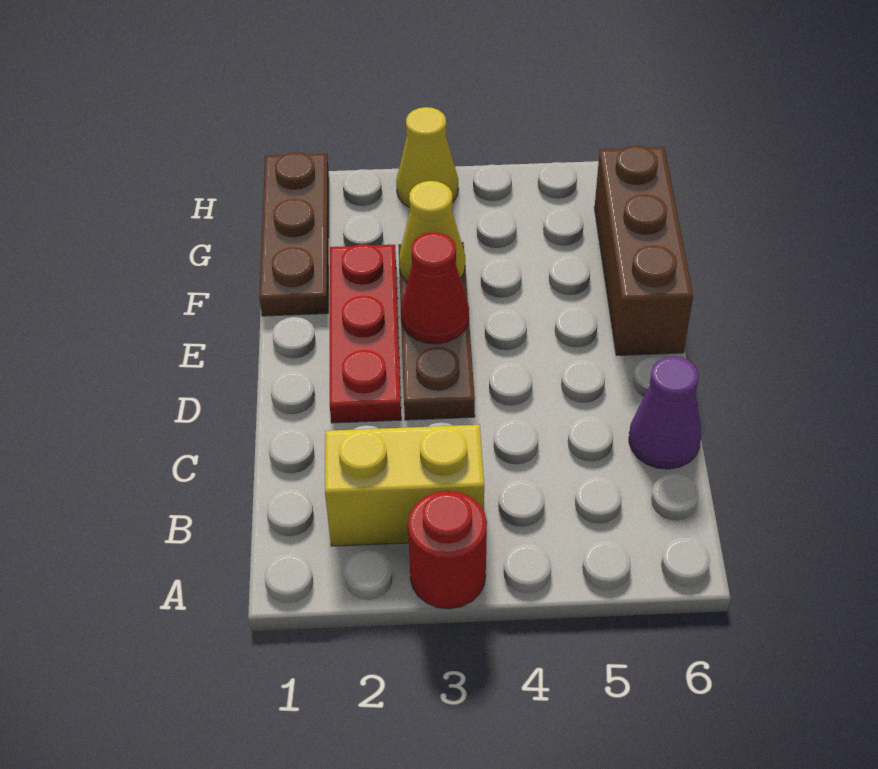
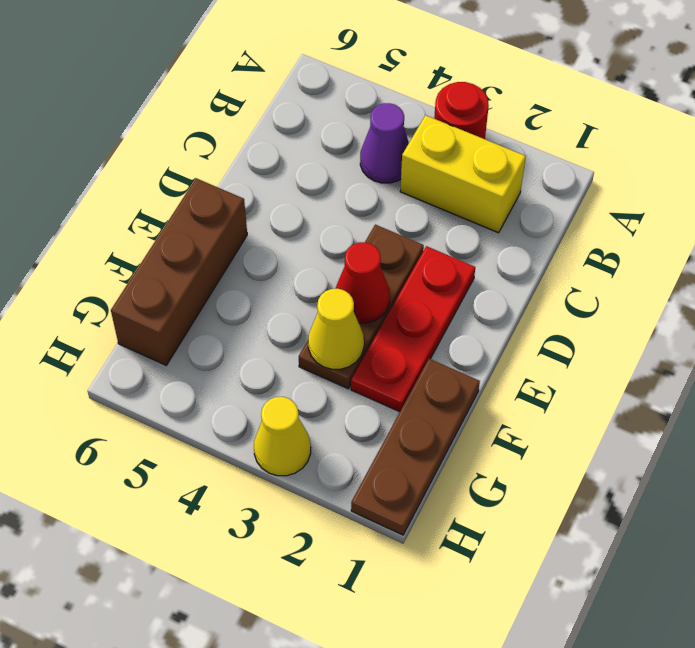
purple cone C6 level 1 -> purple cone B4 level 1

